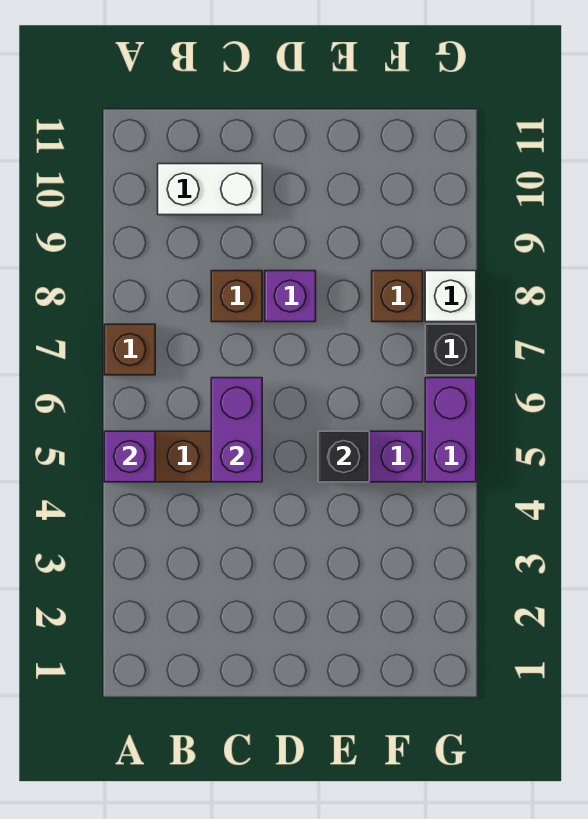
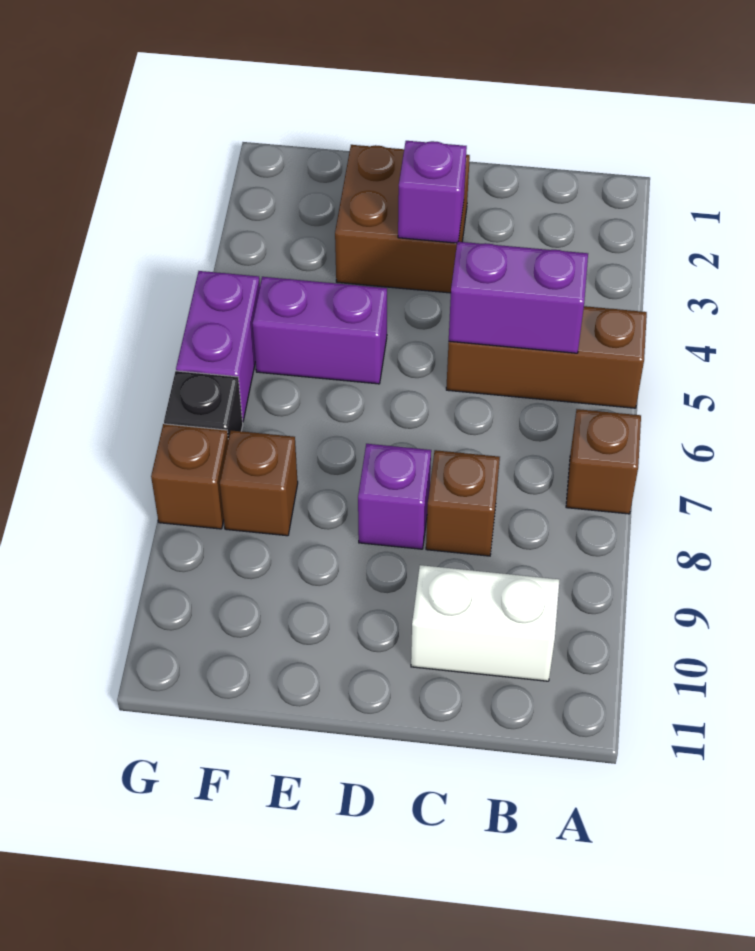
purple brick A5 level 2 -> purple brick D3 level 2
purple brick C5:C6 level 2 -> purple brick B5:C5 level 2
none -> brown brick D2:E3 level 1
black brick E5 level 2 -> none
white brick G8 level 1 -> brown brick G8 level 1

